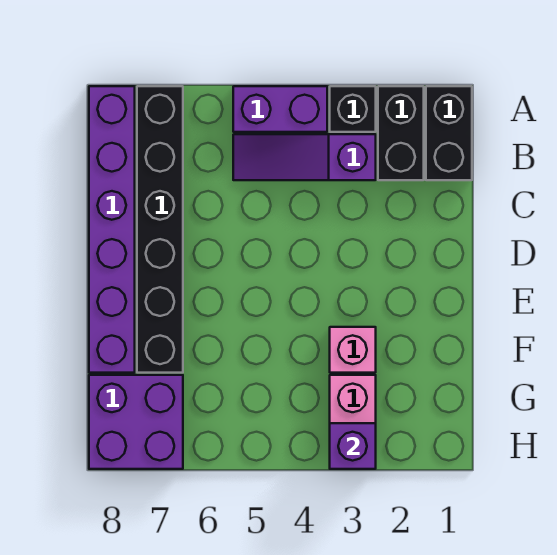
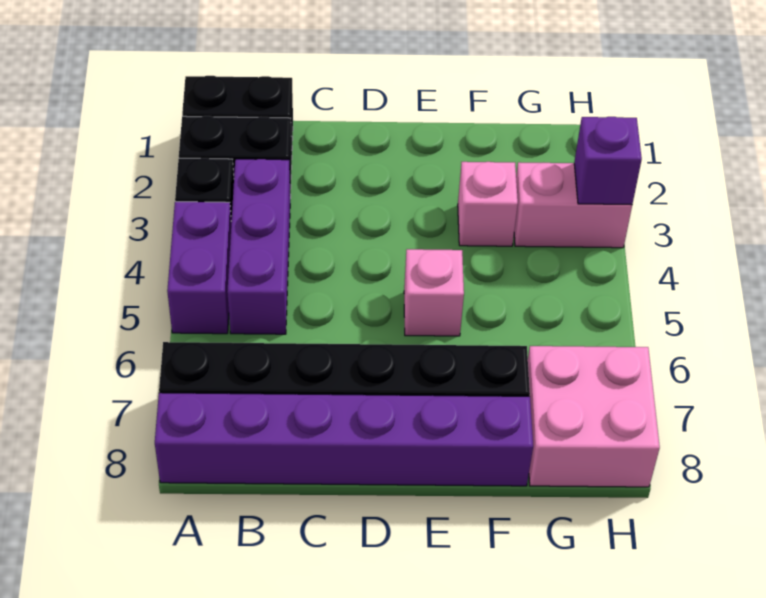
purple slope B3:B5 level 1 top 3 -> purple brick B3:B5 level 1
none -> pink brick E5 level 1
purple brick G7:H8 level 1 -> pink brick G7:H8 level 1

